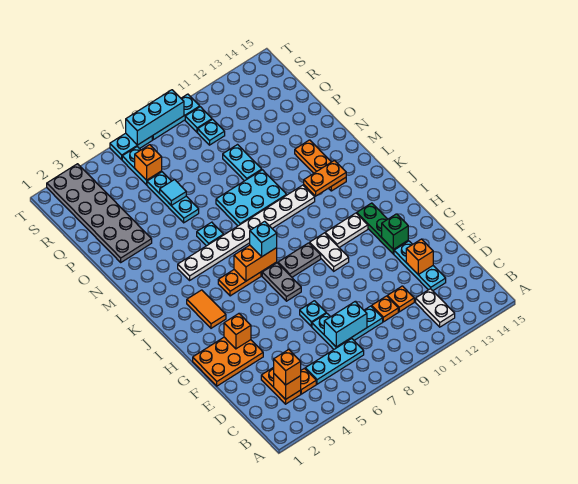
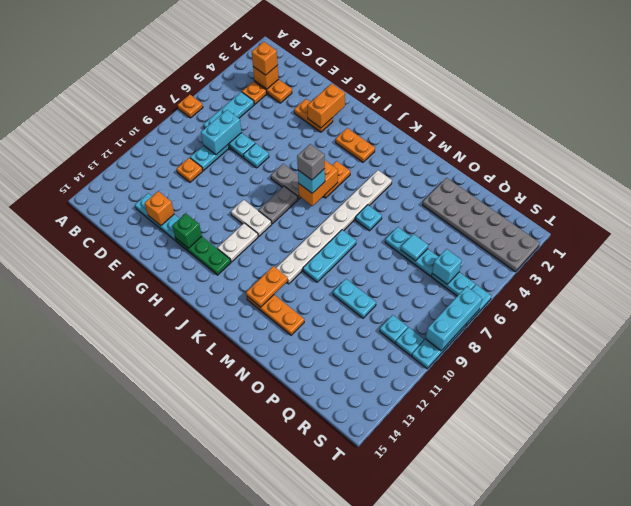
white plate B12:C12 level 1 -> none
orange plate D11 level 1 -> orange plate A7 level 1
orange plate F1:G3 level 1 -> orange plate F3:G3 level 1
orange brick G3 level 2 -> orange brick G2:G3 level 2
orange tile I3:J3 level 1 -> orange plate I3:J3 level 1
none -> grey brick J7 level 4
cyan plate M8:N10 level 1 -> cyan plate M8:M10 level 1
orange brick R6 level 2 -> cyan brick R6 level 2

